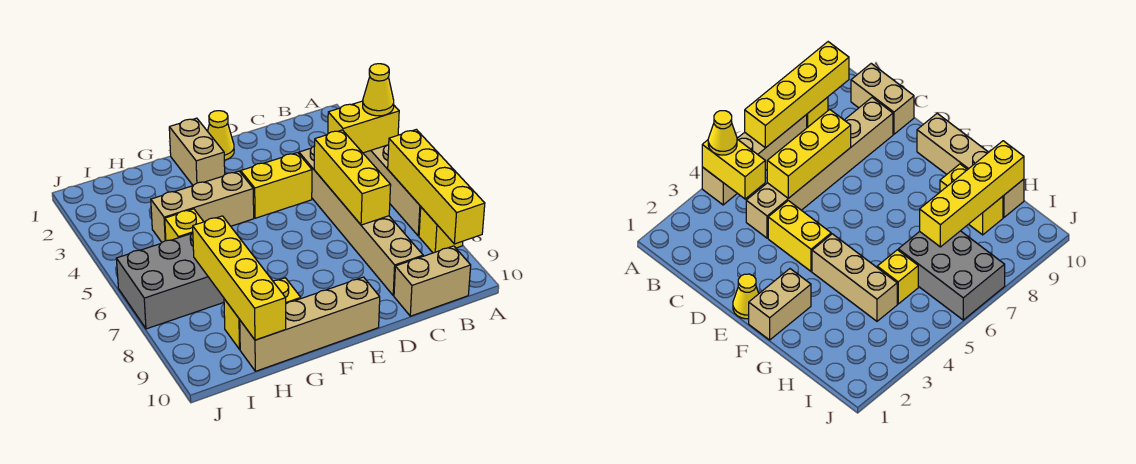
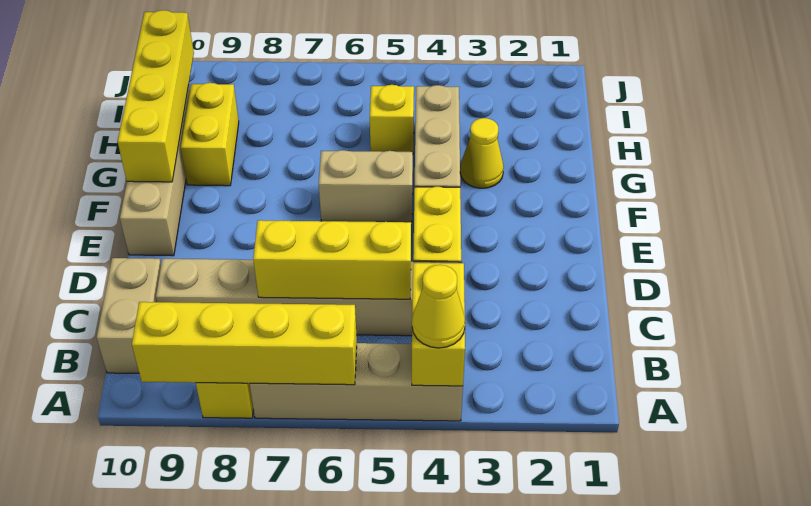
yellow cone E1 level 1 -> yellow cone G3 level 1
tan brick F1:F2 level 1 -> tan brick F5:F6 level 1
grey brick H6:J7 level 1 -> none
yellow brick H7:H10 level 2 -> yellow brick F10:I10 level 2

